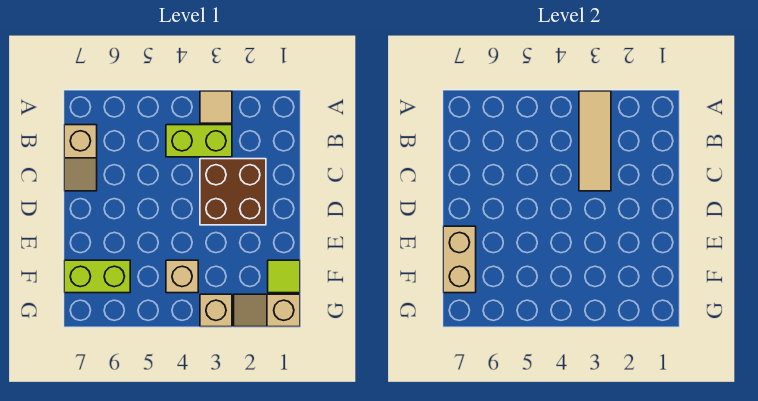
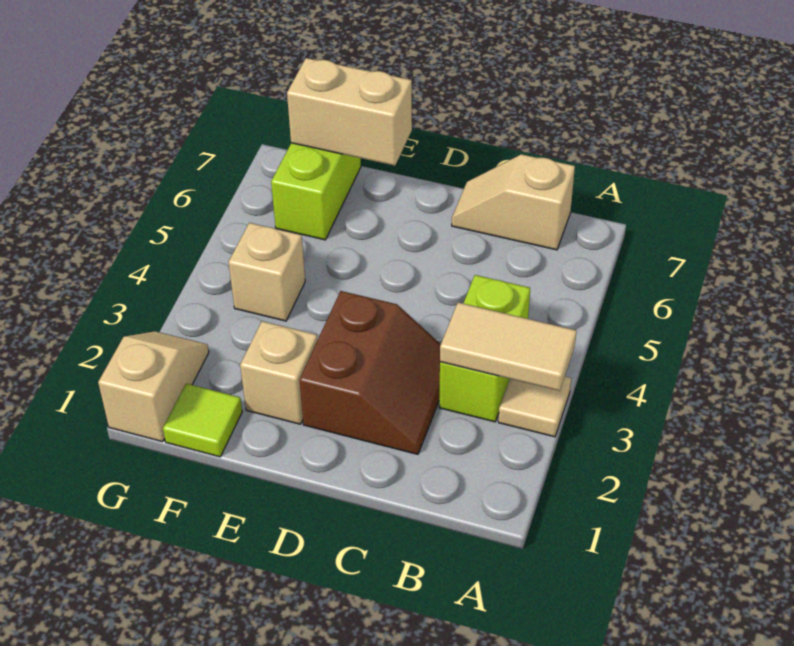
tan tile A3:C3 level 2 -> tan tile A3:B3 level 2
brown brick C2:D3 level 1 -> brown slope C2:D3 level 1 top D
tan brick G3 level 1 -> tan brick E2 level 1

